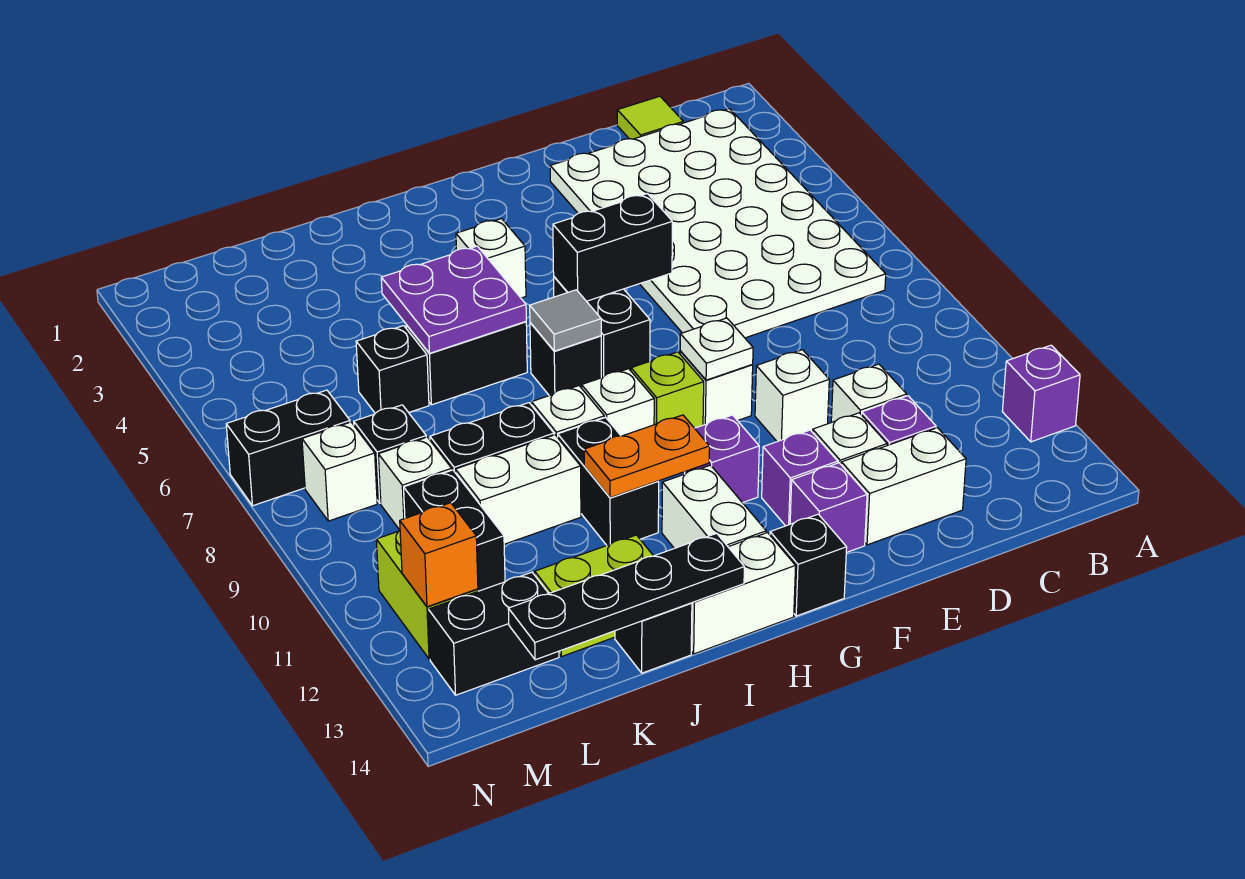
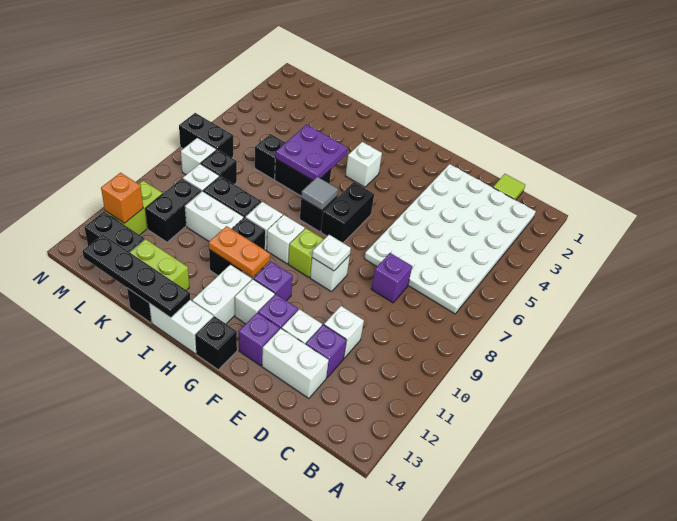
purple brick A12 level 1 -> purple brick D8 level 1
white brick E10 level 1 -> white brick G12 level 1
black brick F6:G6 level 2 -> none

